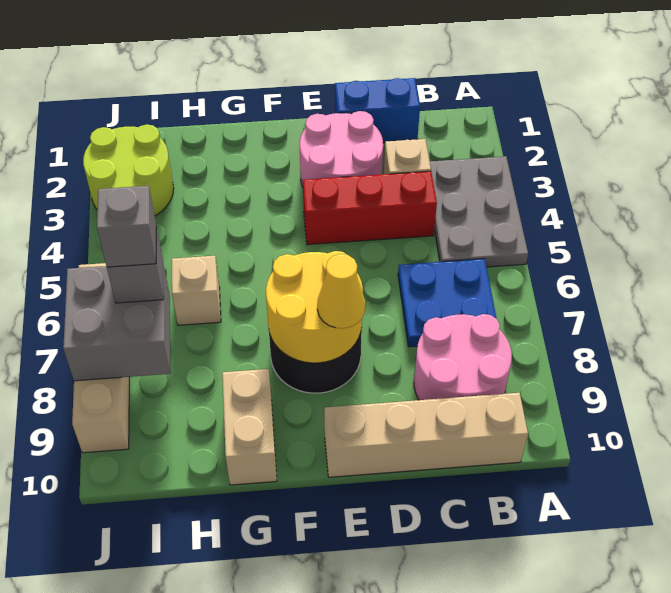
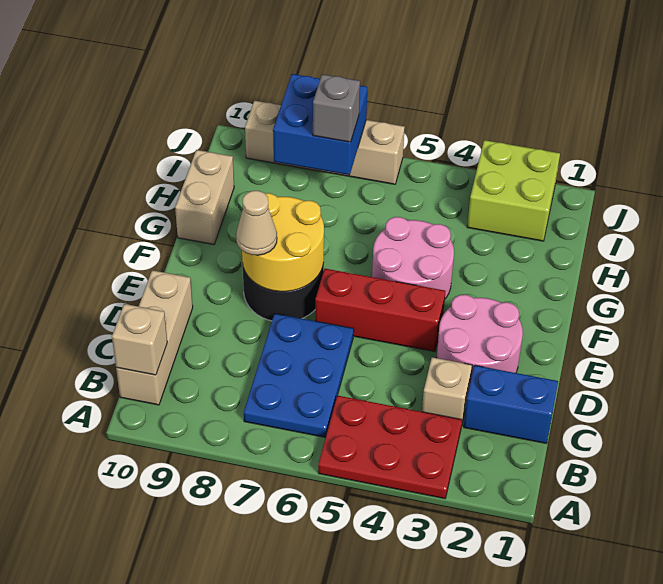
grey plate A3:B5 level 1 -> red plate A3:B5 level 1
blue plate B6:C7 level 1 -> blue plate B6:D7 level 1
pink round brick B8:C9 level 1 -> pink round brick F4:G5 level 1
tan brick B10:E10 level 1 -> tan brick B10:D10 level 1
blue brick C1:D1 level 1 -> blue brick C1:C2 level 1
red brick C4:E4 level 1 -> red brick E4:E6 level 1
yellow cone E8 level 3 -> tan cone E8 level 3
tan brick G9:G10 level 1 -> tan brick G10:H10 level 1
tan brick H6 level 1 -> tan brick B10 level 2
lime round brick I2:J3 level 1 -> lime brick I2:J3 level 1
grey brick I7:J8 level 2 -> blue brick I7:J8 level 2
grey brick I7 level 4 -> none

